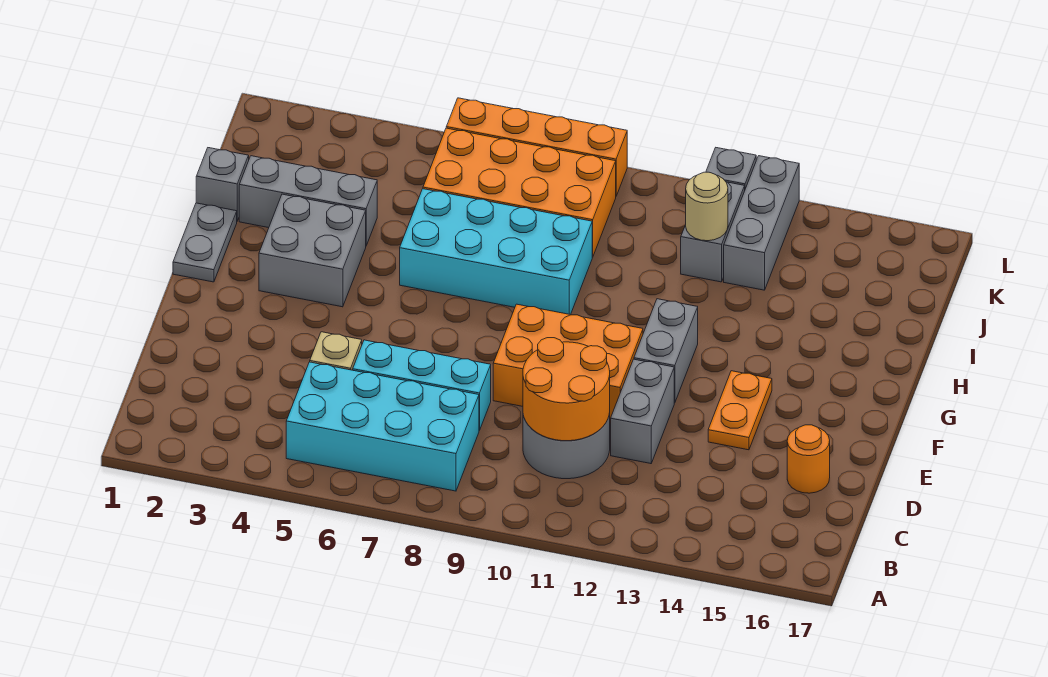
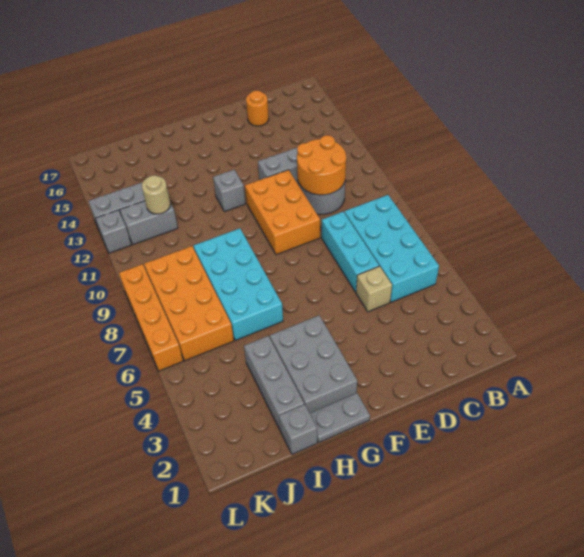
orange plate E14:F14 level 1 -> none
grey brick F12:G12 level 1 -> grey brick G12 level 1
grey brick G3:H4 level 1 -> grey brick G2:H4 level 1

